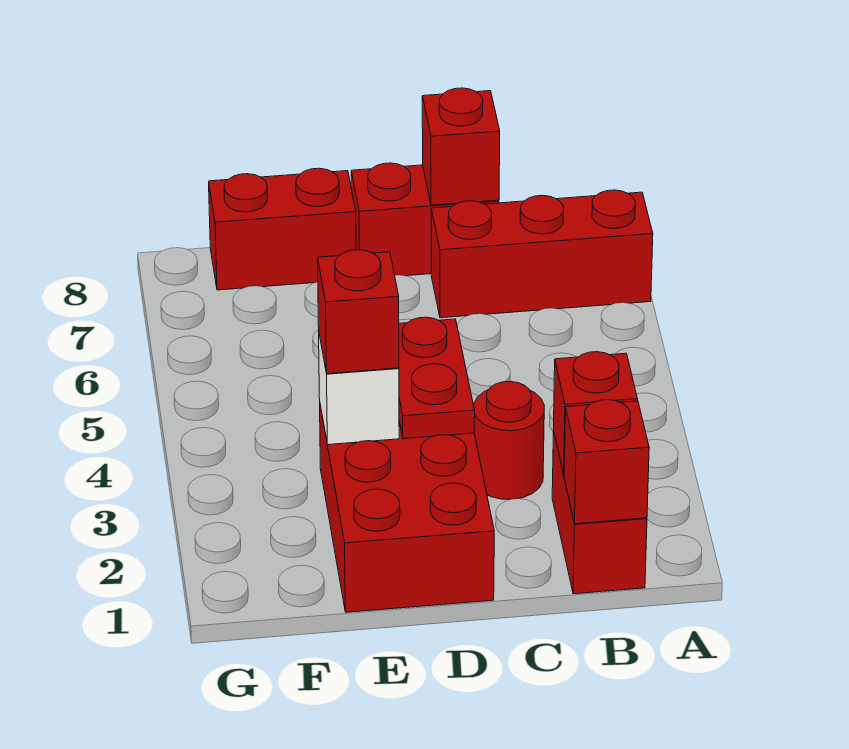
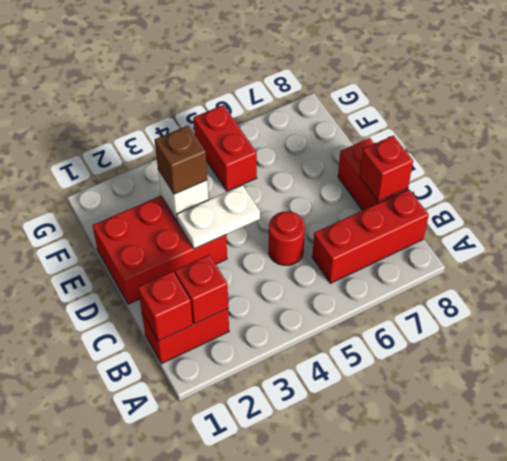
red brick A7:C7 level 1 -> red brick B6:B8 level 1
red round brick C3 level 1 -> red round brick C5 level 1
red plate D3:D4 level 2 -> white plate D3:D4 level 2
red brick E3 level 3 -> brown brick E3 level 3
red brick E8:F8 level 1 -> red brick F5:G5 level 1

